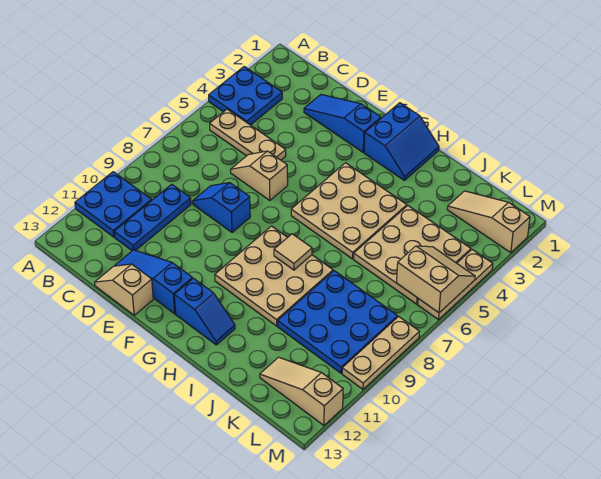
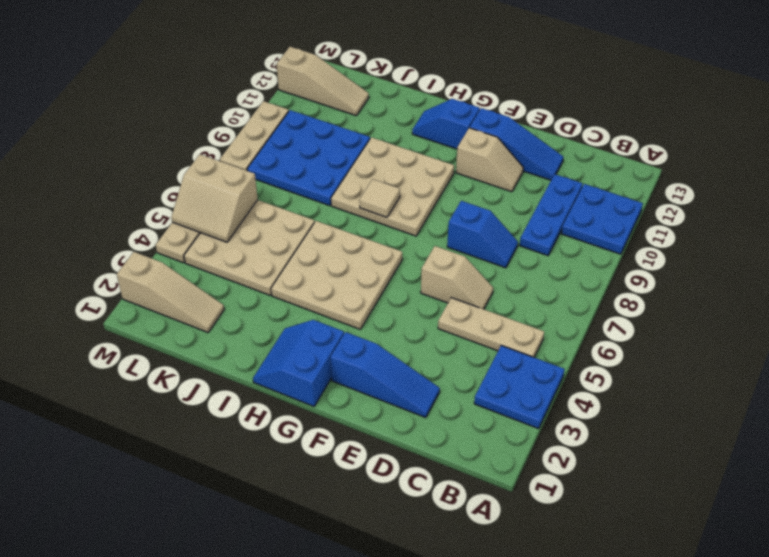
tan slope D13:E13 level 1 top E -> tan slope E11:F11 level 1 top F

